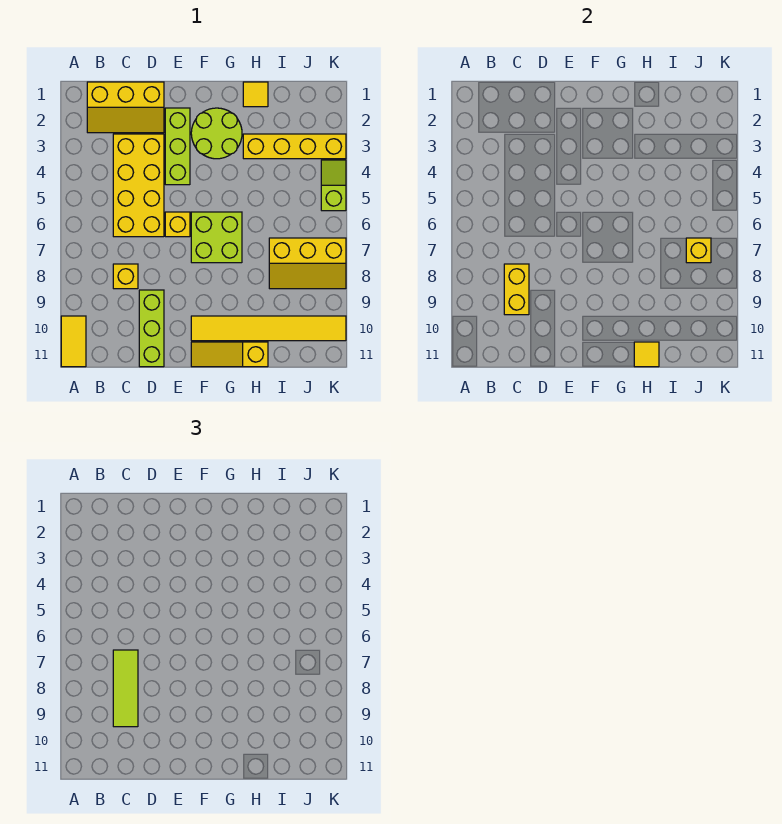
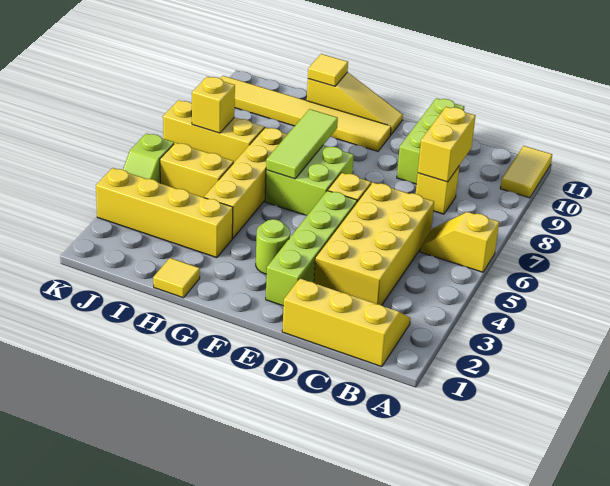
none -> yellow slope A6:B6 level 1 top A
lime tile C7:C9 level 3 -> lime tile G6:G8 level 2
lime brick E2:E4 level 1 -> lime brick E2:E5 level 1
lime round brick F2:G3 level 1 -> lime round brick F3 level 1
none -> yellow brick H4:H7 level 1
none -> yellow brick I5:J5 level 1

